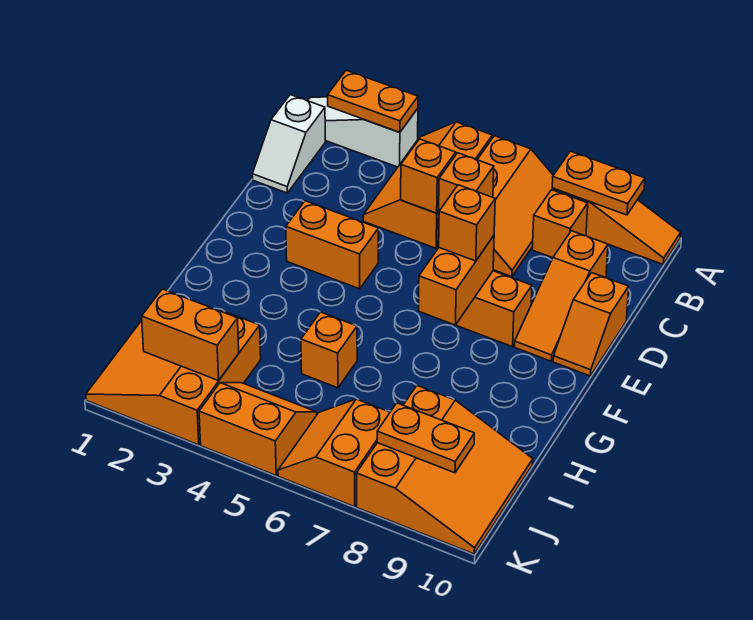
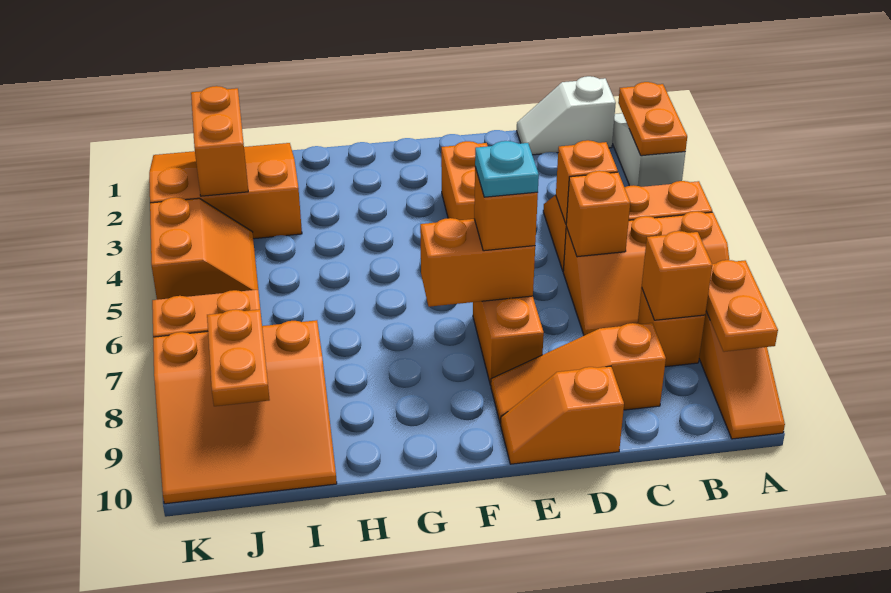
none -> cyan plate E7 level 4
orange brick H5 level 1 -> orange brick B8 level 2

